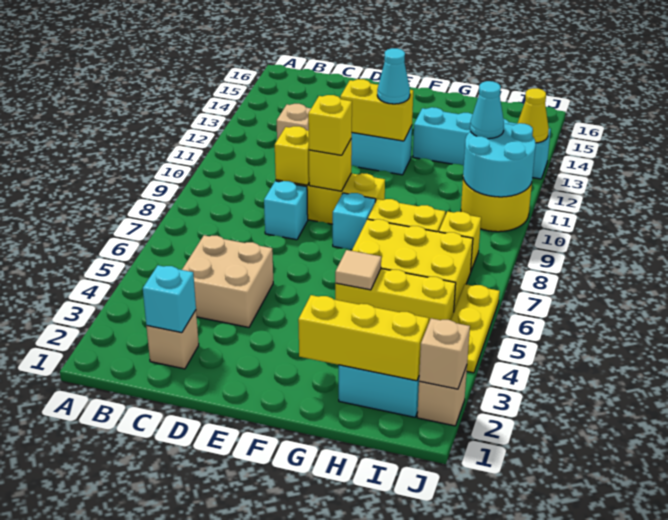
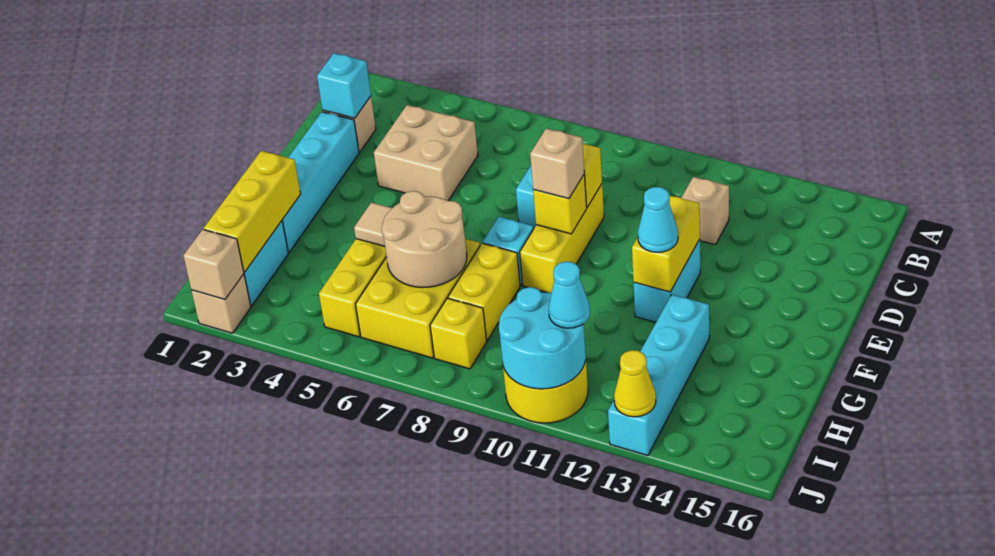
none -> cyan brick D2:G2 level 1
yellow brick E9 level 3 -> tan brick E9 level 3
none -> tan round brick G6:H7 level 2
yellow plate J4:J6 level 1 -> none

